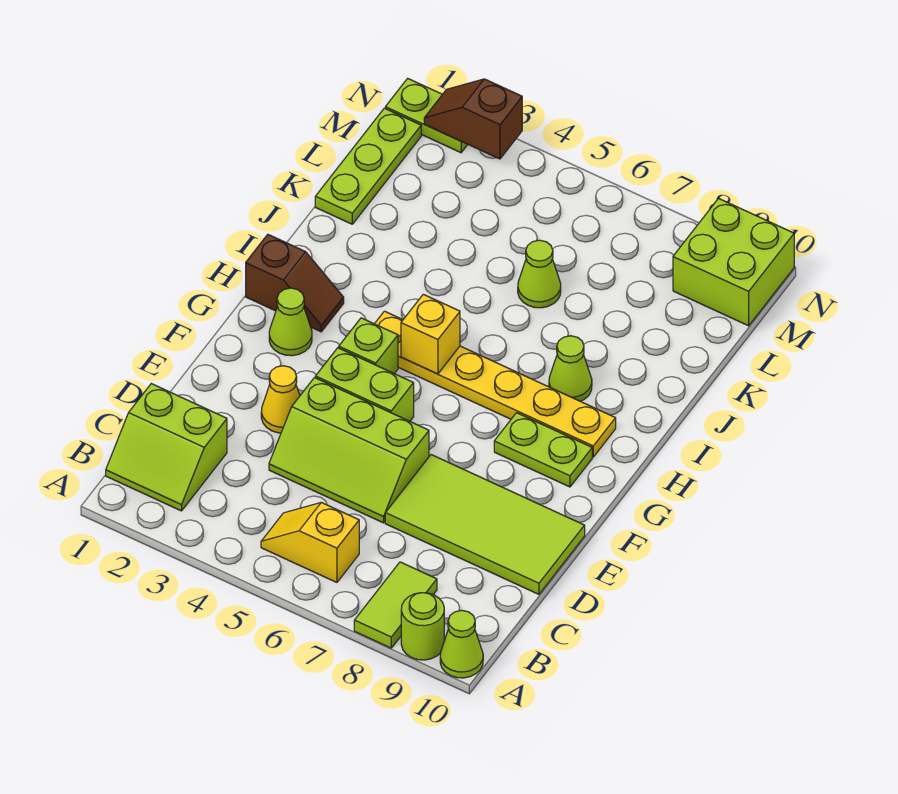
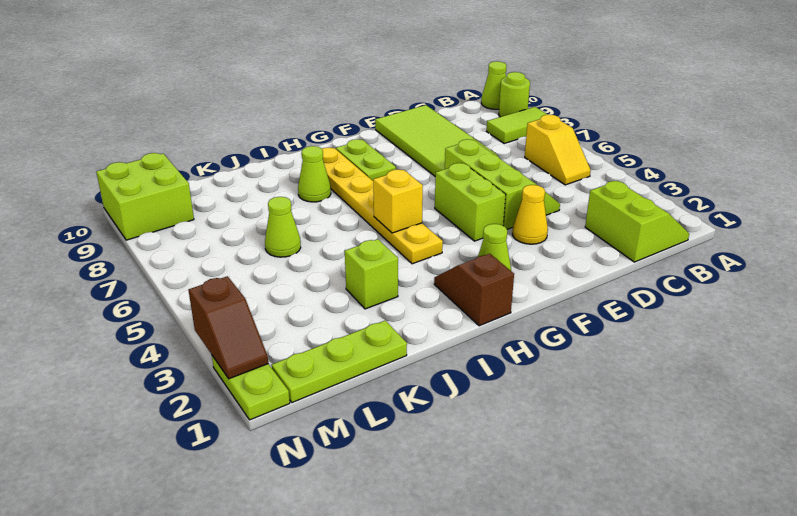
lime brick G4 level 1 -> lime brick J3 level 1

